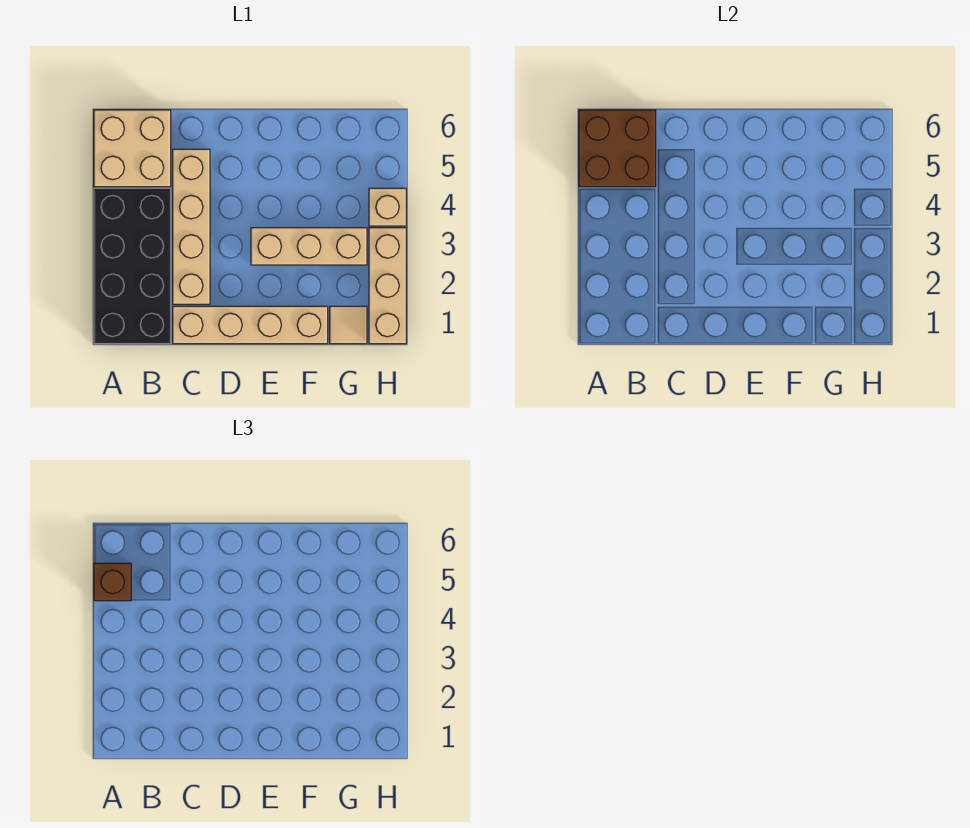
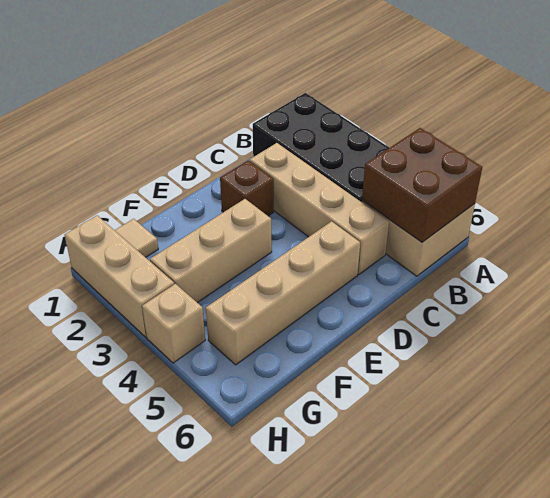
brown brick A5 level 3 -> brown brick D2 level 1
tan brick C1:F1 level 1 -> tan brick D5:G5 level 1

